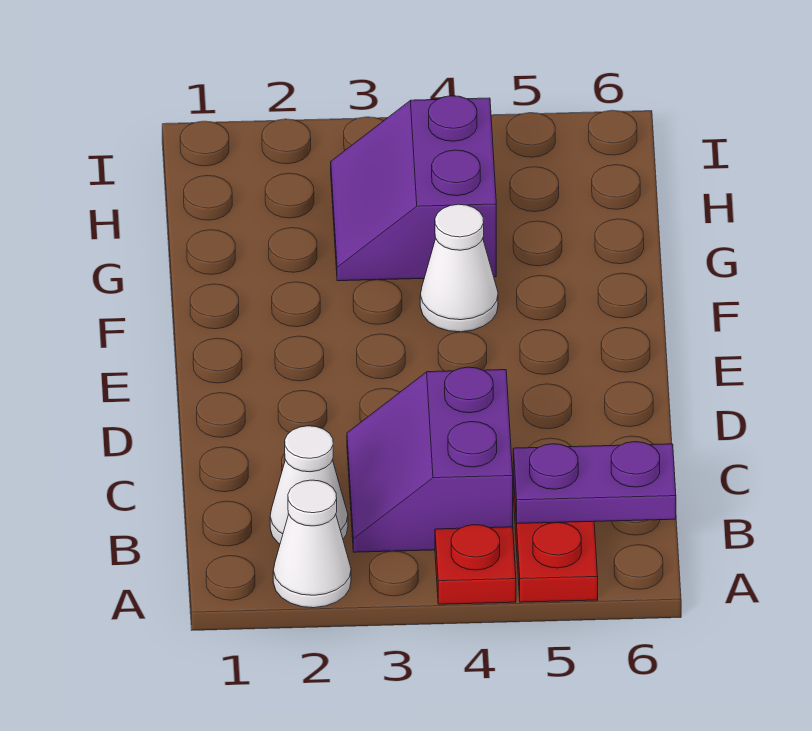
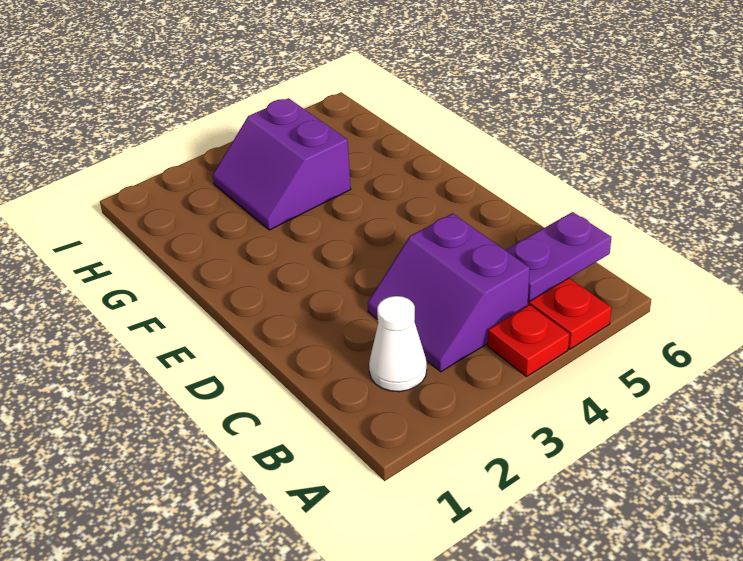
white cone A2 level 1 -> none
white cone F4 level 1 -> none

